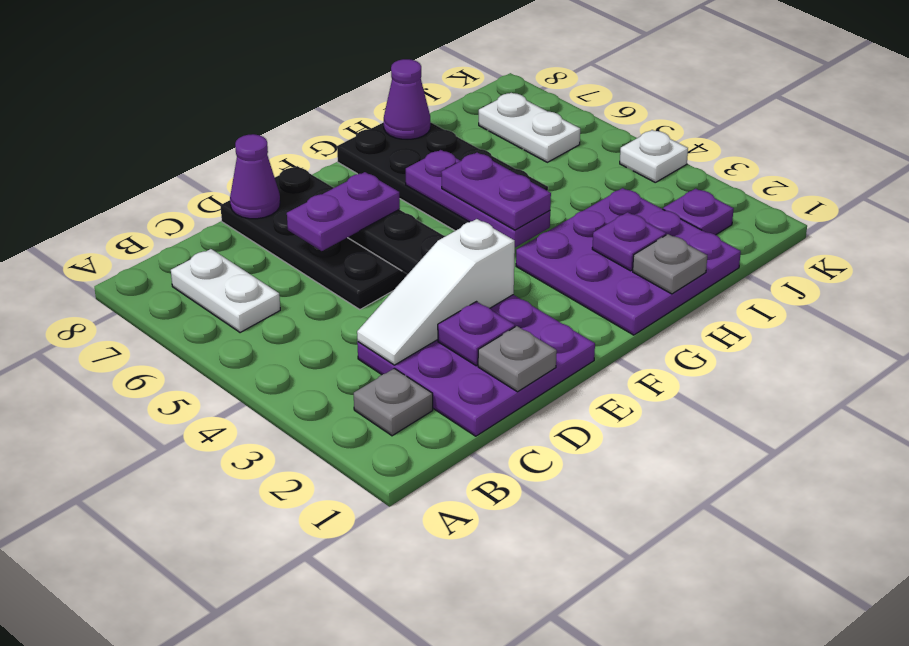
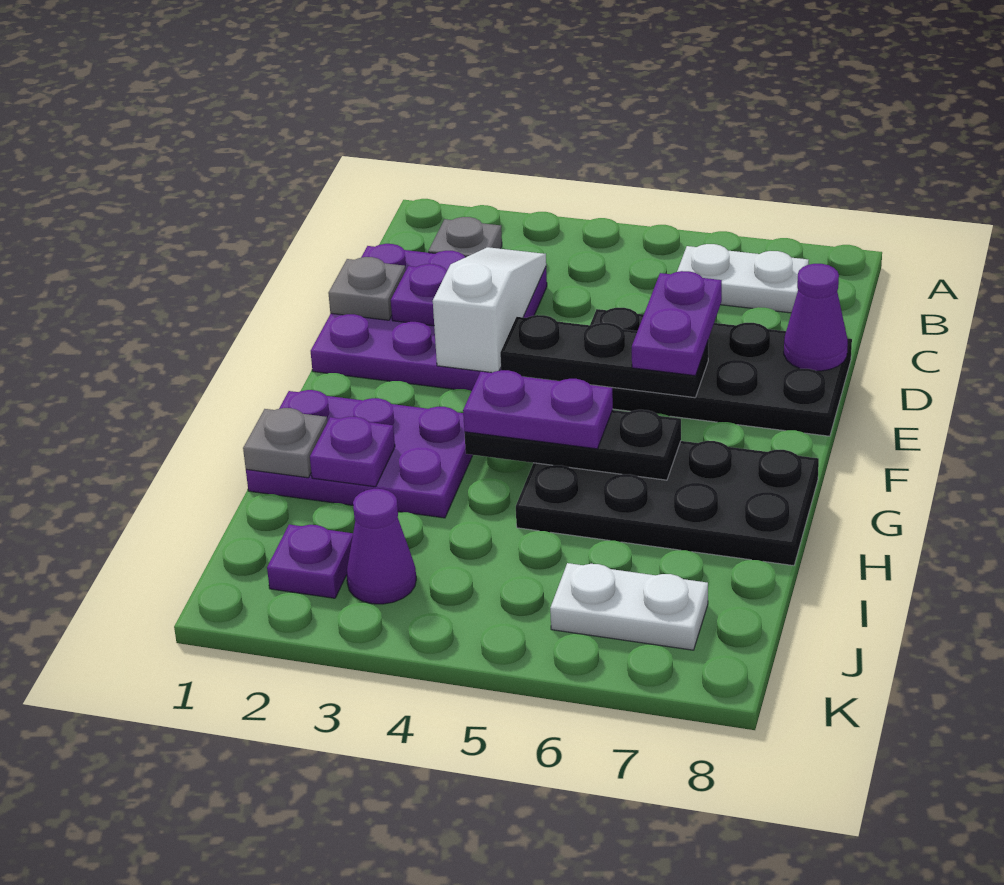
purple plate G1:I3 level 1 -> purple plate G1:H3 level 1
purple plate G4:G6 level 2 -> black plate G4:G6 level 2
purple cone H8 level 2 -> purple cone J3 level 1
white plate K4 level 1 -> none

